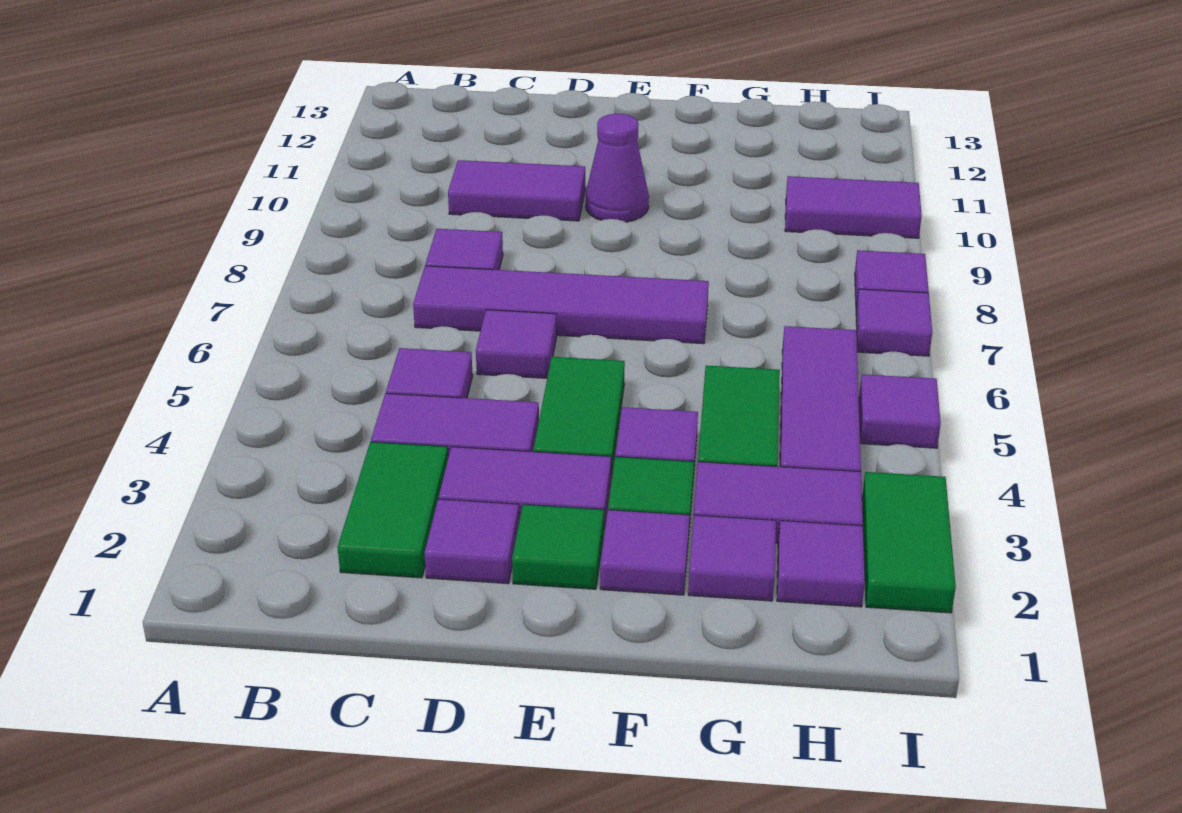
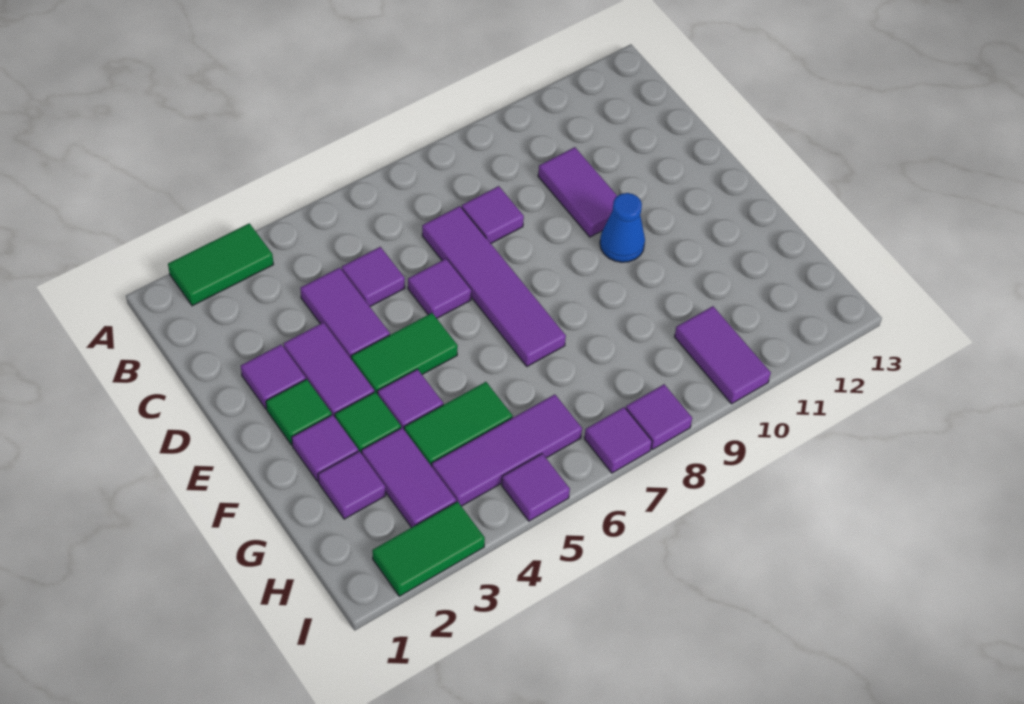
green tile C2:C3 level 1 -> green tile A2:A3 level 1
purple cone E10 level 1 -> blue cone E10 level 1
purple tile H2 level 1 -> none

